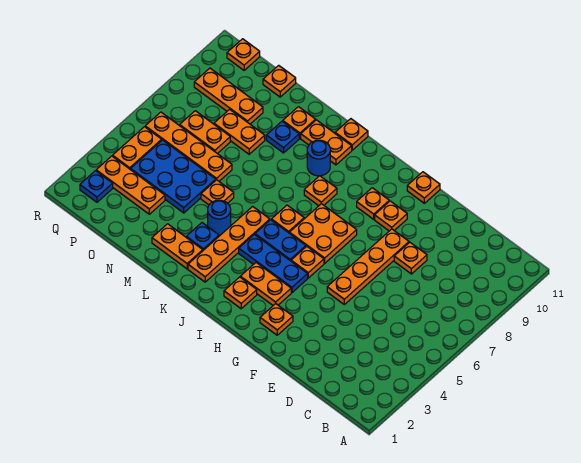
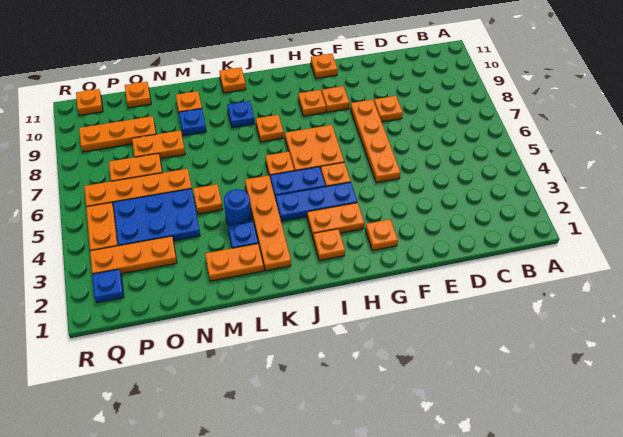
blue round brick K9 level 1 -> blue plate K9 level 1
orange plate K10:L10 level 1 -> none

